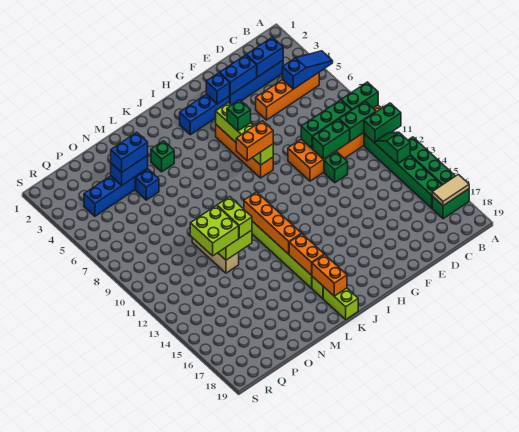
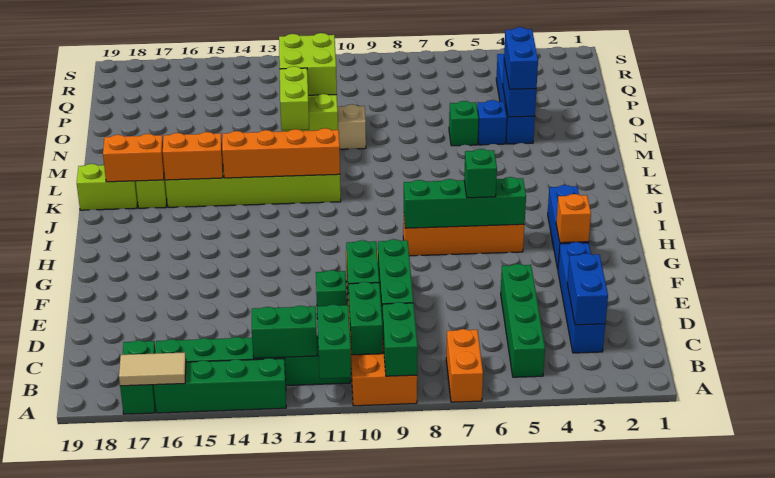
blue slope A5:C5 level 2 top C -> none
tan tile A17:B17 level 2 -> tan tile A16:A17 level 2
orange brick B5:E5 level 1 -> green brick B5:E5 level 1
green slope B12:B13 level 2 top 13 -> green brick B12:B13 level 2
blue brick E3:F3 level 2 -> none
blue brick G3 level 2 -> orange brick G3 level 2
lime brick H5:H8 level 2 -> green brick H5:H8 level 2
orange brick H8:I8 level 3 -> orange brick A7:B7 level 1
green brick L4 level 1 -> green brick N6 level 1
lime brick M11:M12 level 3 -> lime brick L12:M12 level 3

